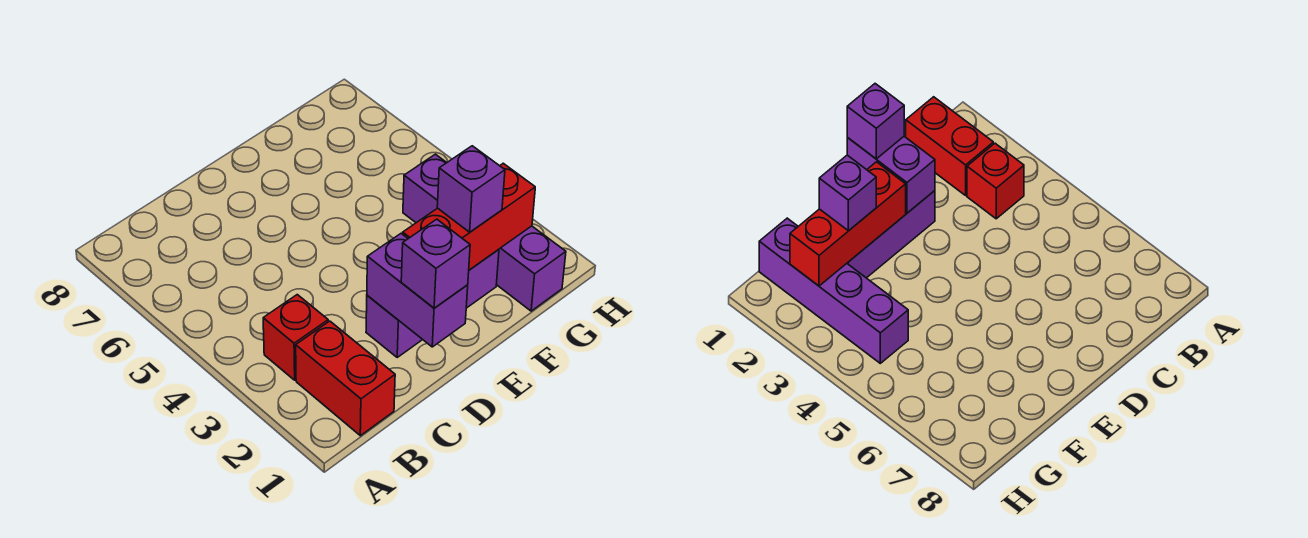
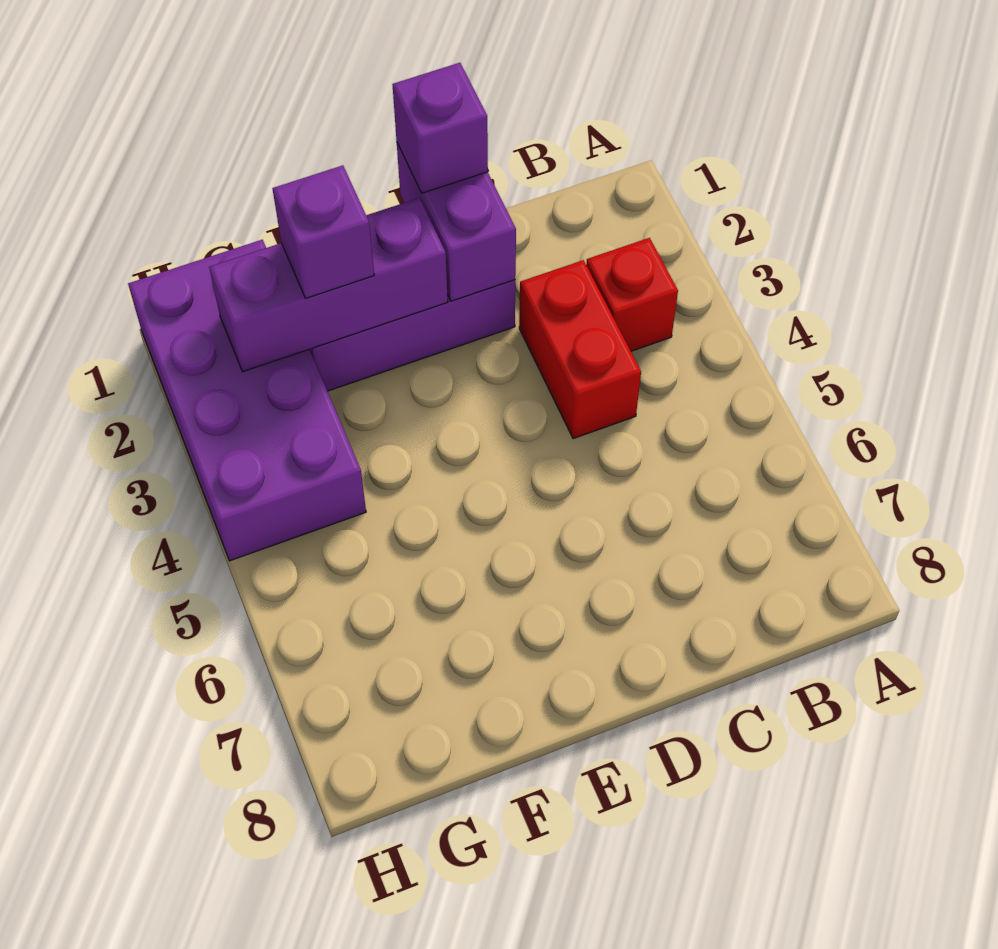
red brick B1:B2 level 1 -> red brick C3:C4 level 1
red brick E2:G2 level 2 -> purple brick E2:G2 level 2
purple brick G1:G4 level 1 -> purple brick G1:H4 level 1

